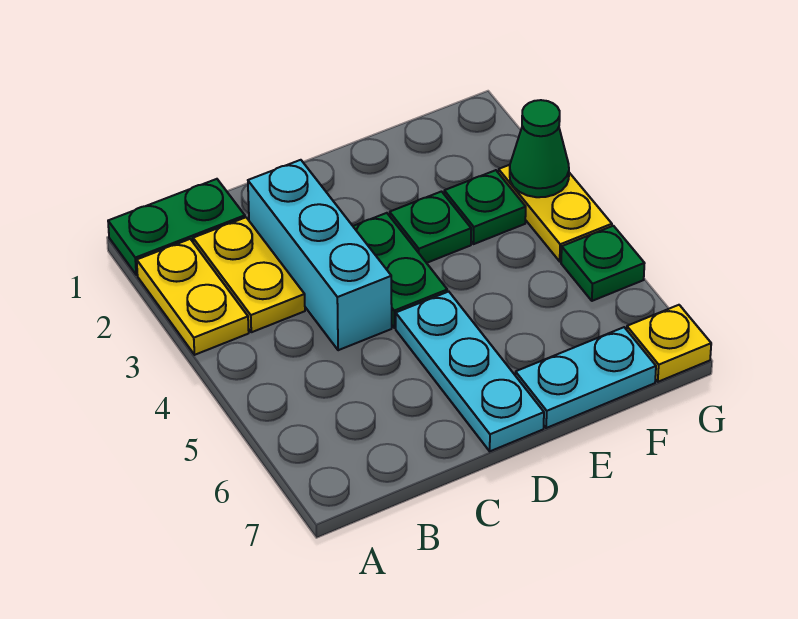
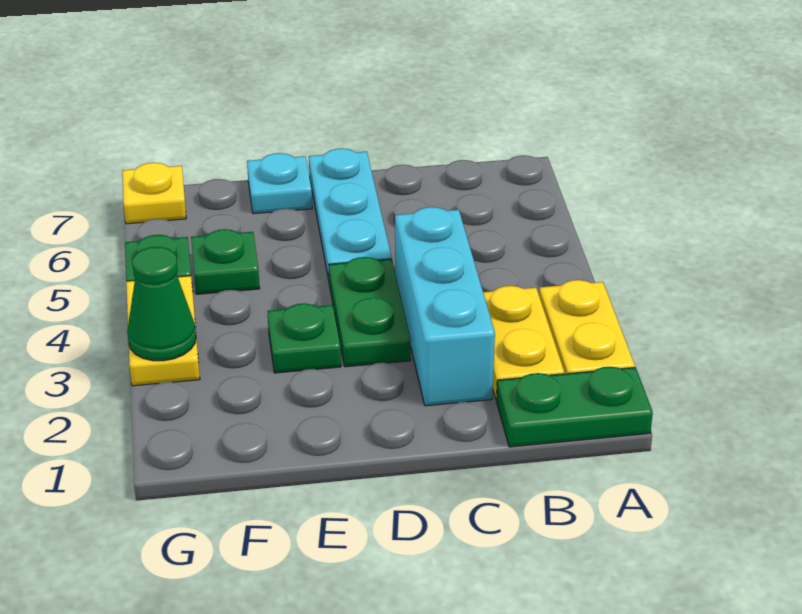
cyan plate E7:F7 level 1 -> cyan plate E7 level 1
green plate F3 level 1 -> green plate F5 level 1

